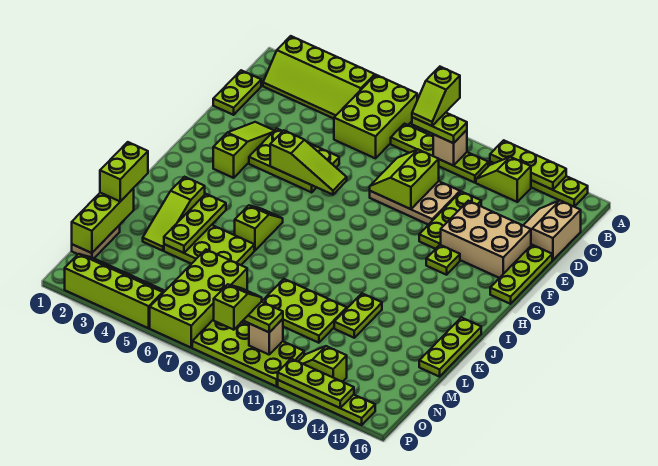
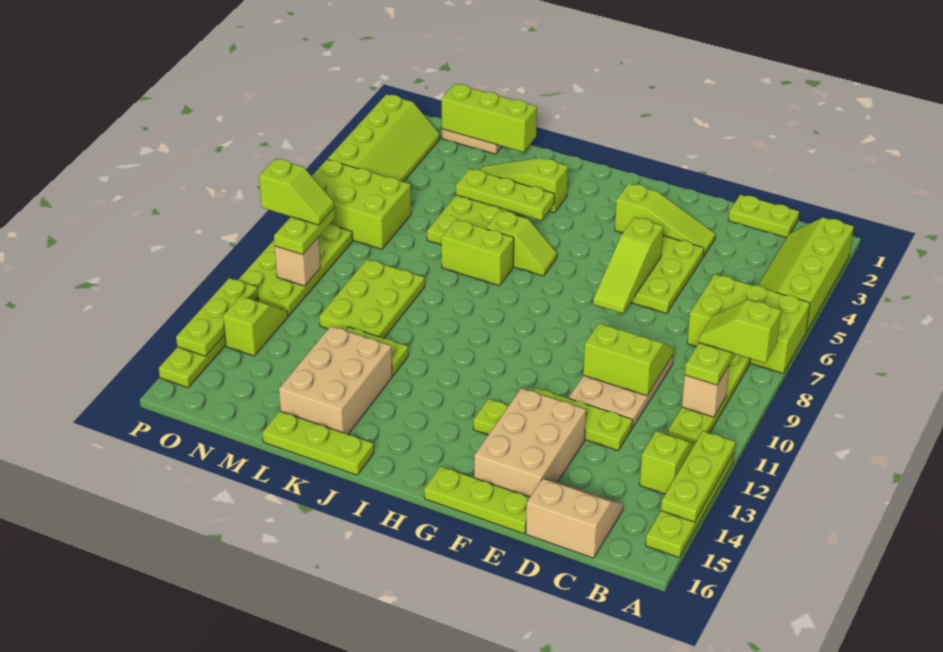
lime brick K1:L1 level 3 -> lime brick J7:K7 level 1
none -> tan brick K13:L15 level 1
lime brick M6:P7 level 1 -> lime brick N6:P7 level 1

